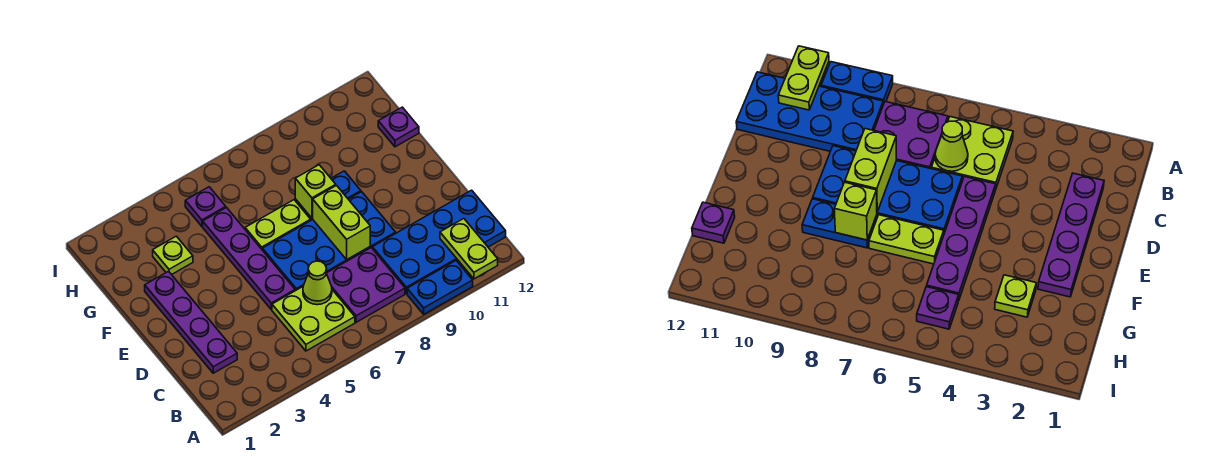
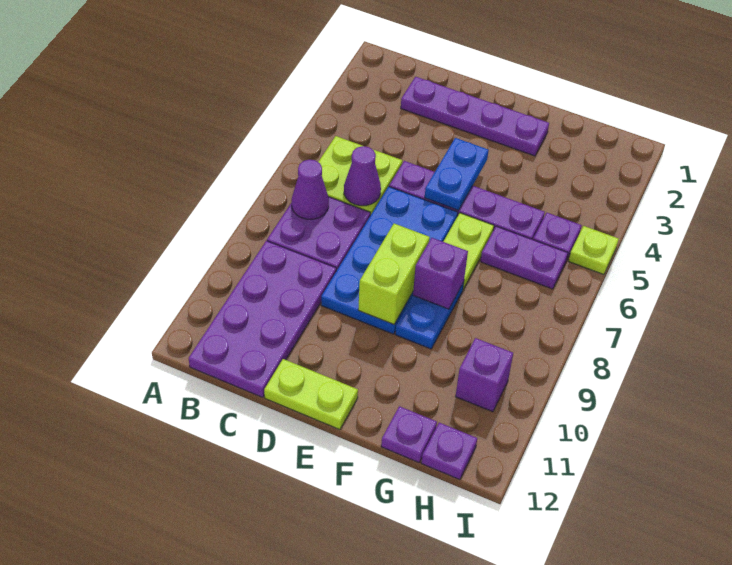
blue plate A9:A10 level 1 -> blue plate E4:E5 level 2
lime plate A11:B11 level 2 -> lime plate D12:E12 level 1
none -> purple cone B7 level 2
blue plate B9:C12 level 1 -> purple plate B9:C12 level 1
lime cone C6 level 2 -> purple cone C6 level 2
lime brick D8:E8 level 2 -> lime brick E8:E9 level 2
lime brick F8 level 2 -> purple brick F8 level 2
lime plate G3 level 1 -> lime plate I5 level 1
none -> purple plate G6:H6 level 1
none -> purple brick H10 level 1
none -> purple plate H12 level 1

